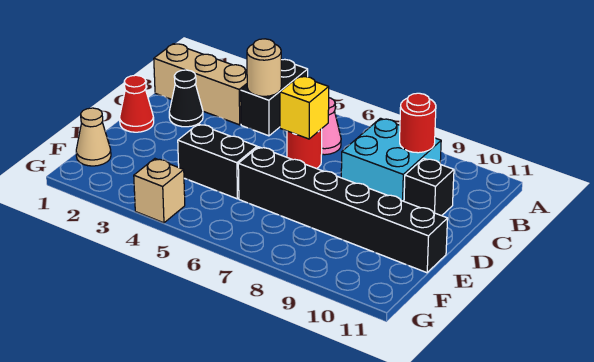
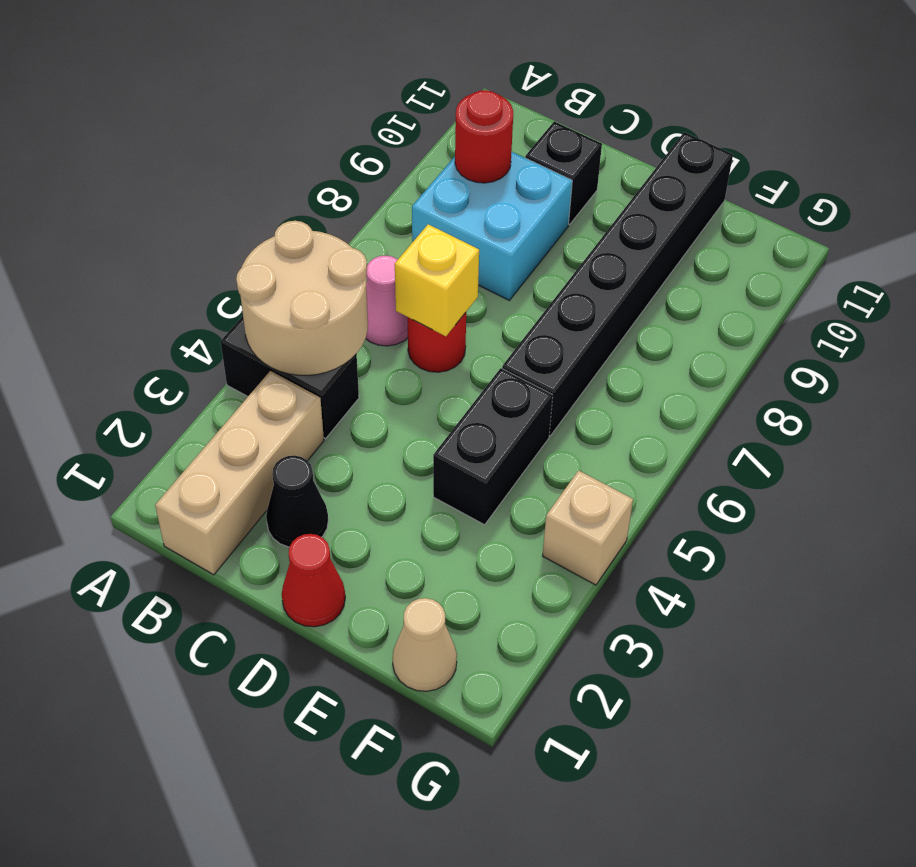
tan round brick B4 level 2 -> tan round brick A4:B5 level 2

